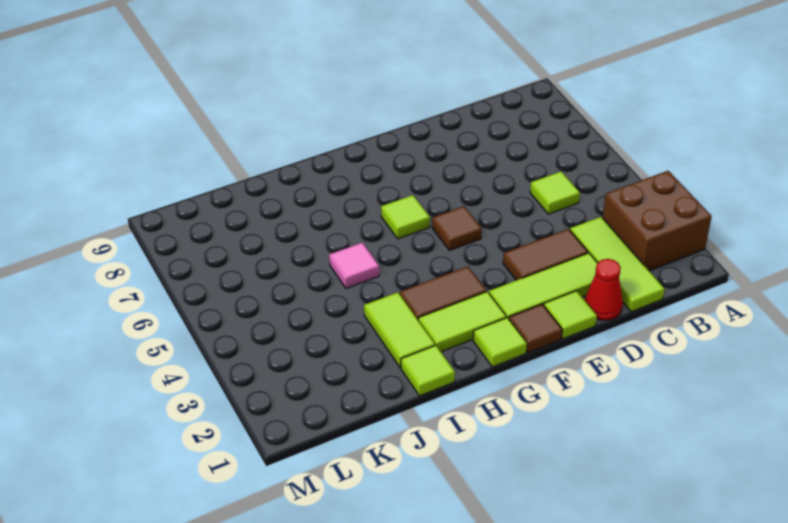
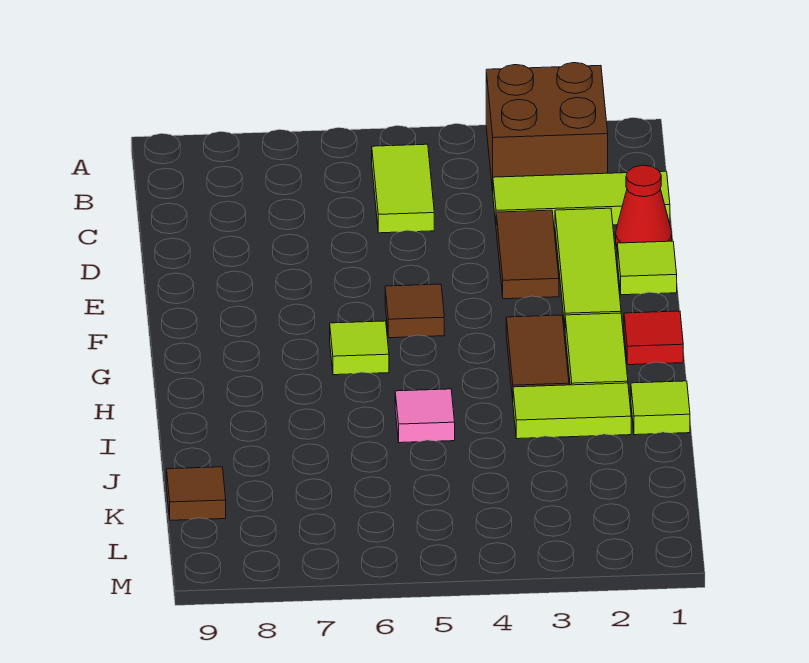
lime tile C5 level 1 -> lime tile B5:C5 level 1
brown tile F1 level 1 -> brown tile K9 level 1
lime tile G1 level 1 -> red tile G1 level 1

